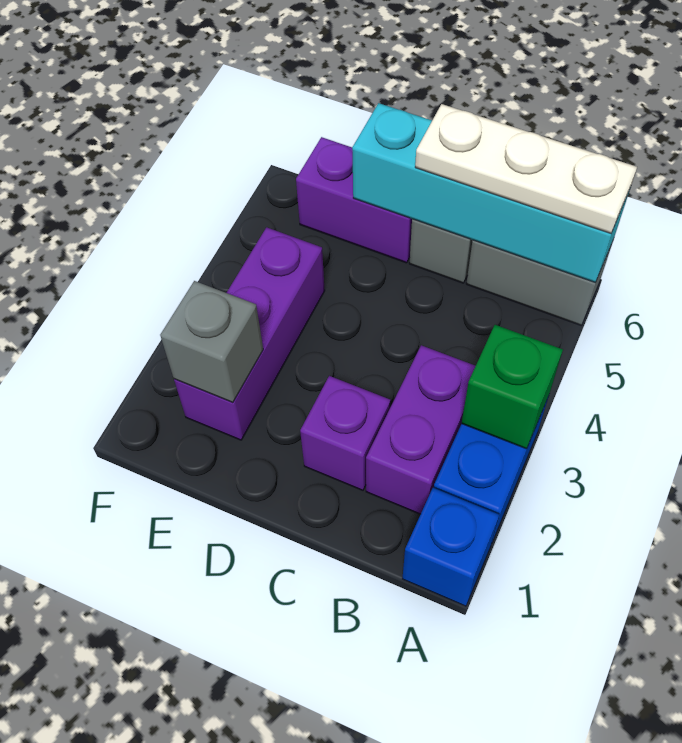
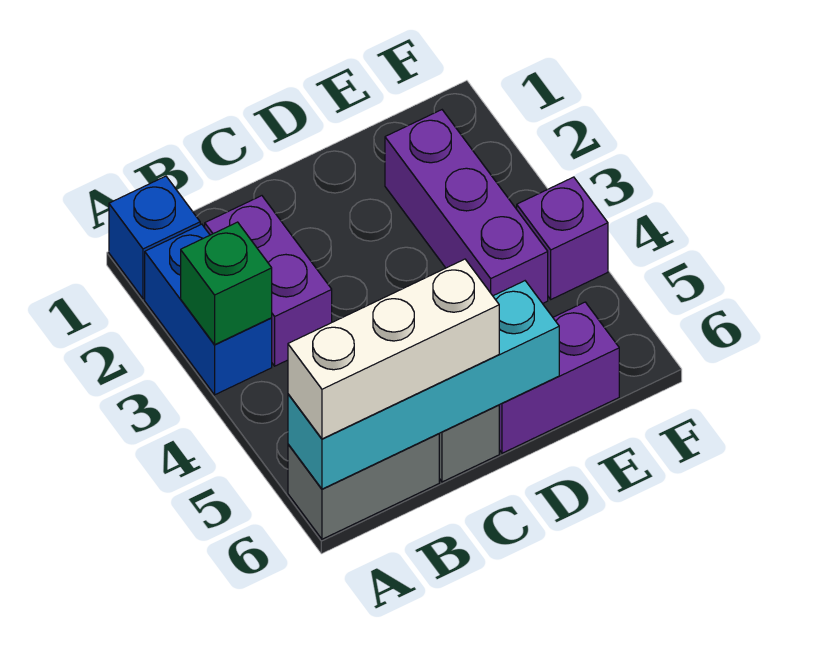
white plate A6:C6 level 3 -> white brick A6:C6 level 3
purple brick C2 level 1 -> purple brick F4 level 1
grey brick E2 level 2 -> none

